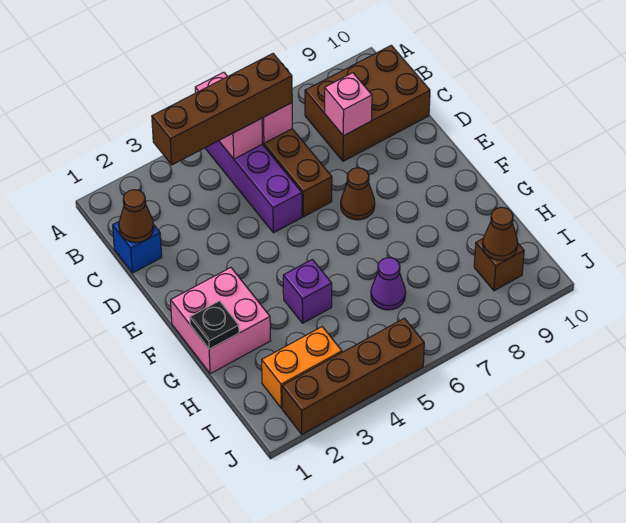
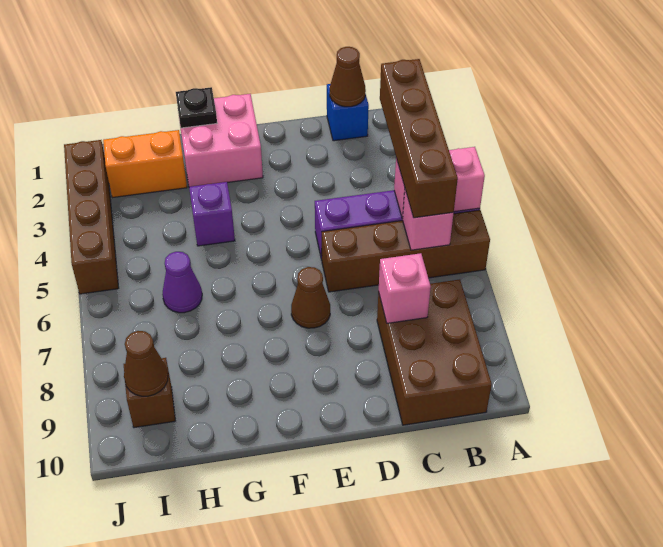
orange brick I2:I3 level 1 -> orange brick H2:I2 level 1

